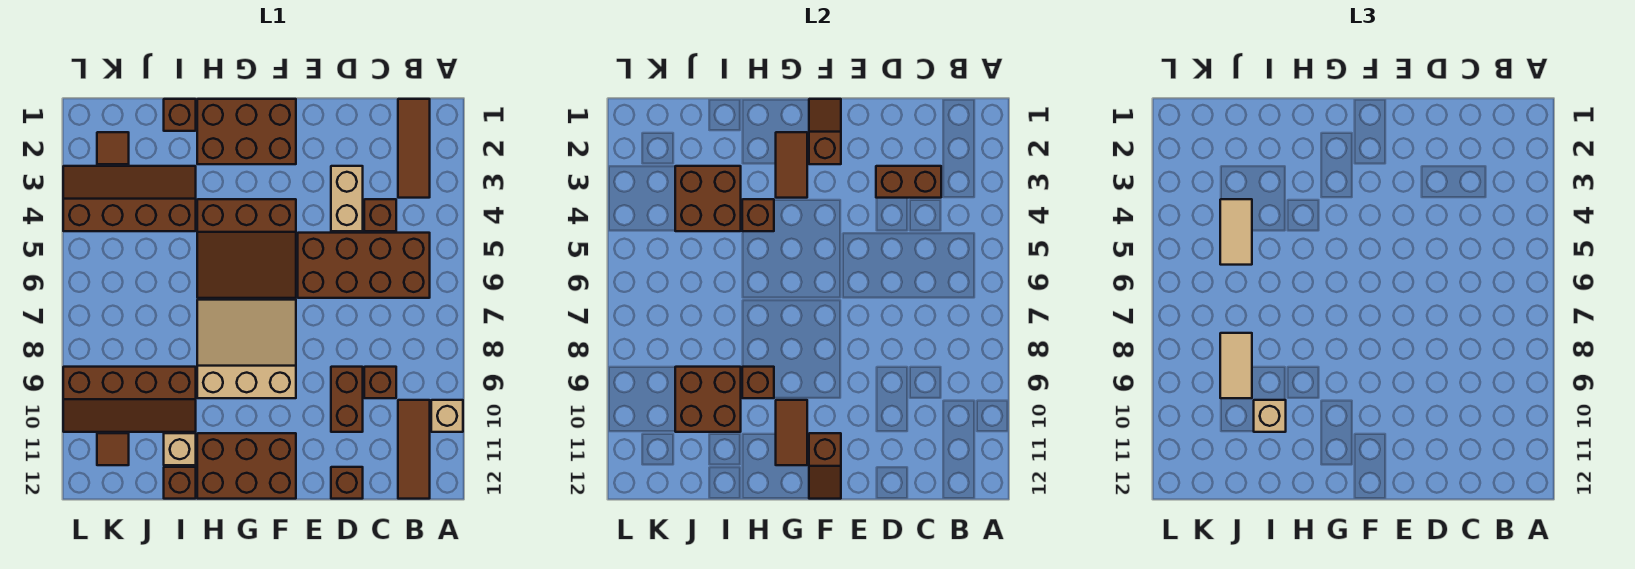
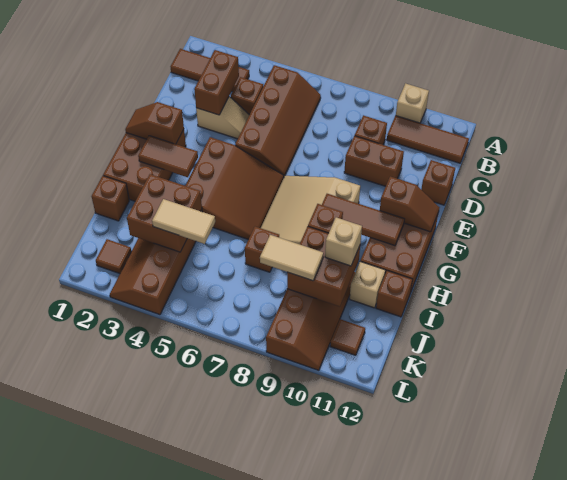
brown brick B5:E6 level 1 -> brown slope B5:E6 level 1 top 5
tan brick D3:D4 level 1 -> tan slope D3:D4 level 1 top 3
brown tile G10:G11 level 2 -> brown tile G9:G11 level 2
brown brick H4 level 2 -> brown brick I7 level 1

